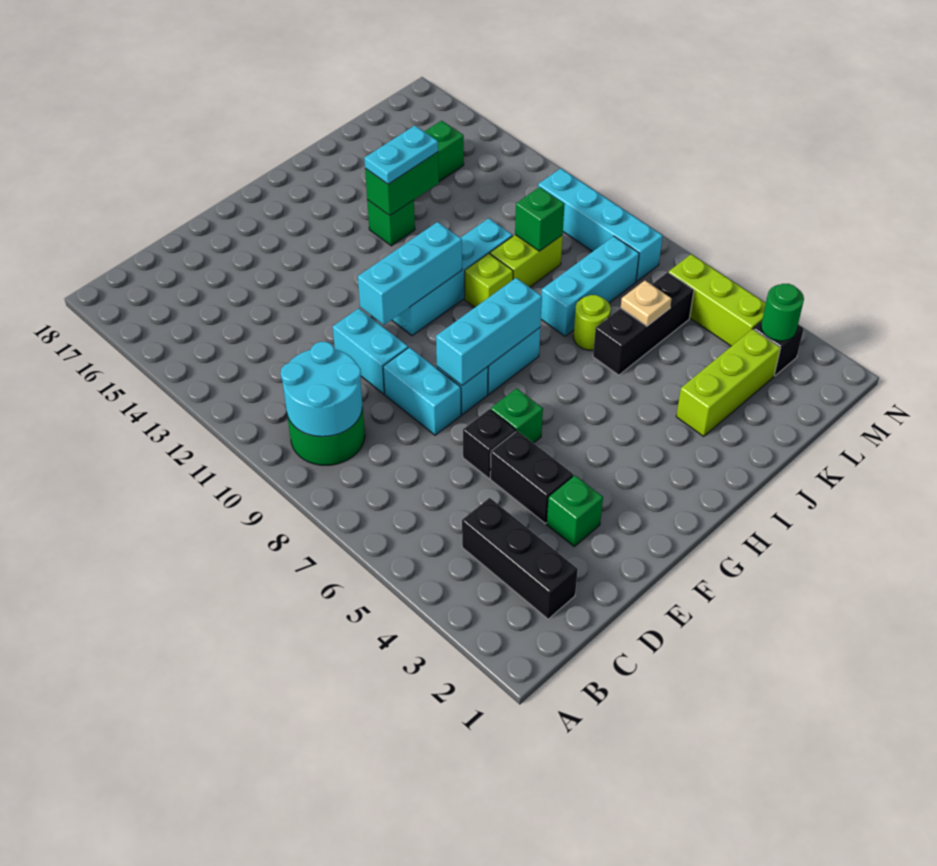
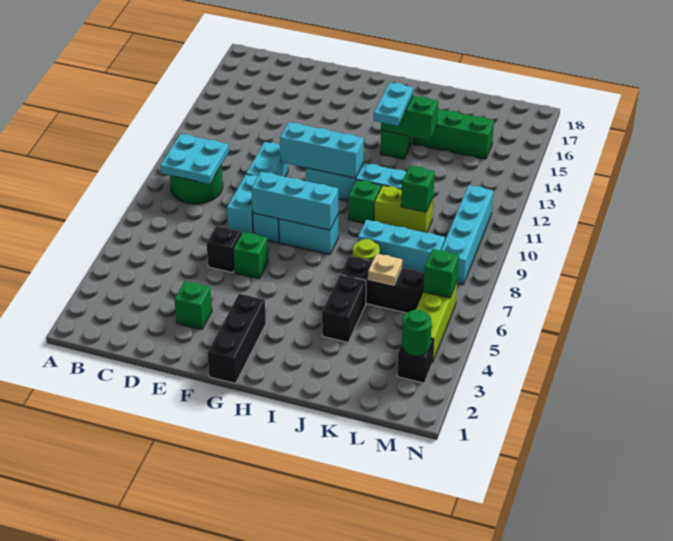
cyan round brick B9:C10 level 2 -> cyan plate B9:C10 level 2
black brick C2:C4 level 1 -> black brick G1:G3 level 1
black brick E4:E5 level 1 -> black brick J4:J5 level 1
lime brick I10 level 1 -> green brick I10 level 1
cyan plate I14:J14 level 3 -> cyan plate I13:I14 level 3
lime brick J3:L3 level 1 -> none
none -> green brick M6 level 2

